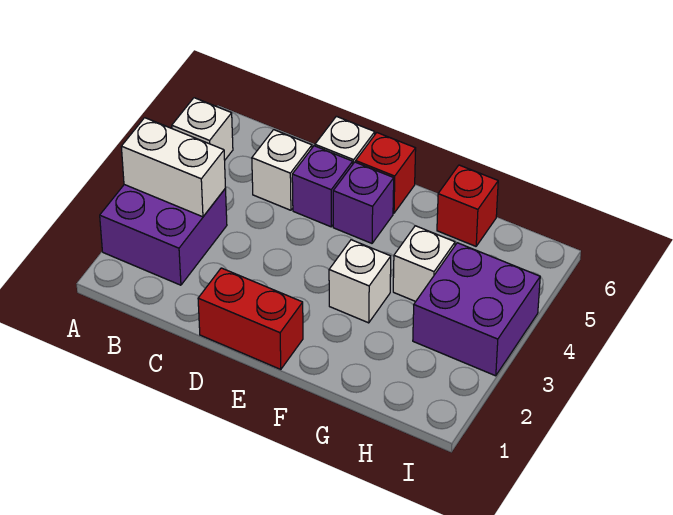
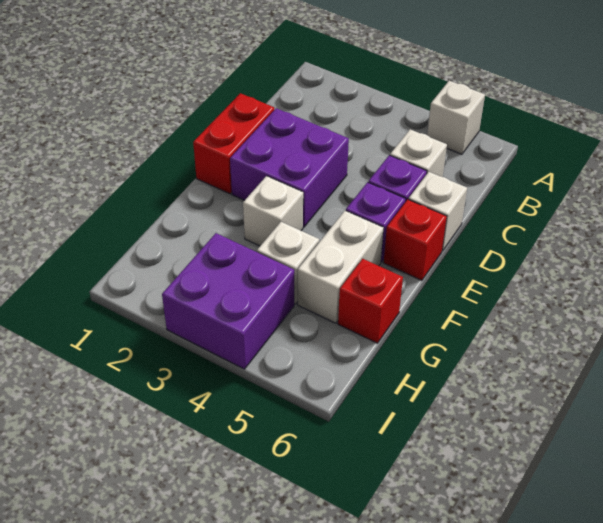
purple brick A2:B3 level 1 -> purple brick D2:E3 level 1
white brick A3:B3 level 2 -> white brick F5:G5 level 1

